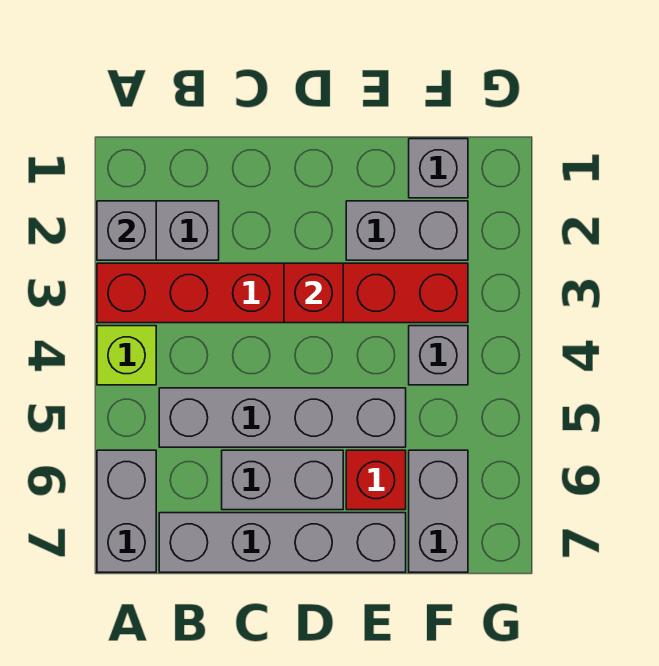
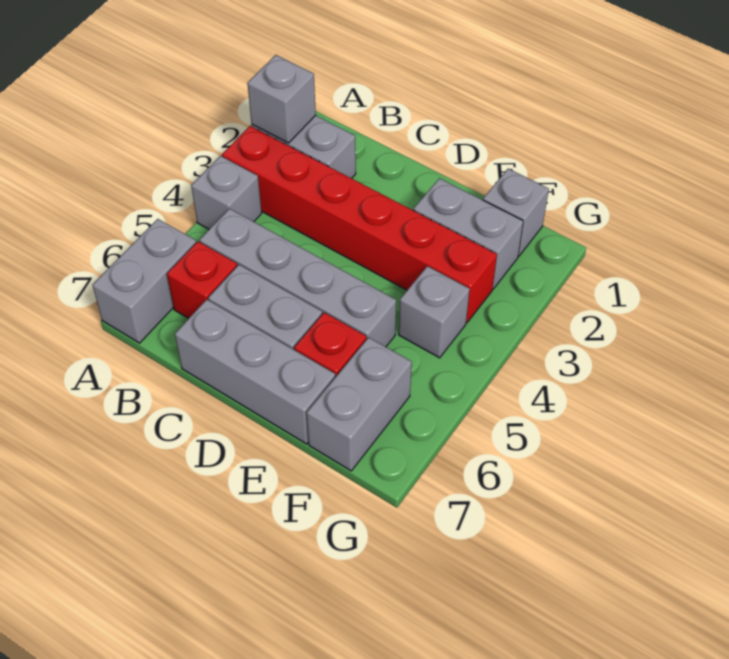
lime brick A4 level 1 -> grey brick A4 level 1
grey brick B7:E7 level 1 -> grey brick C7:E7 level 1
red brick D3 level 2 -> red brick B6 level 1

